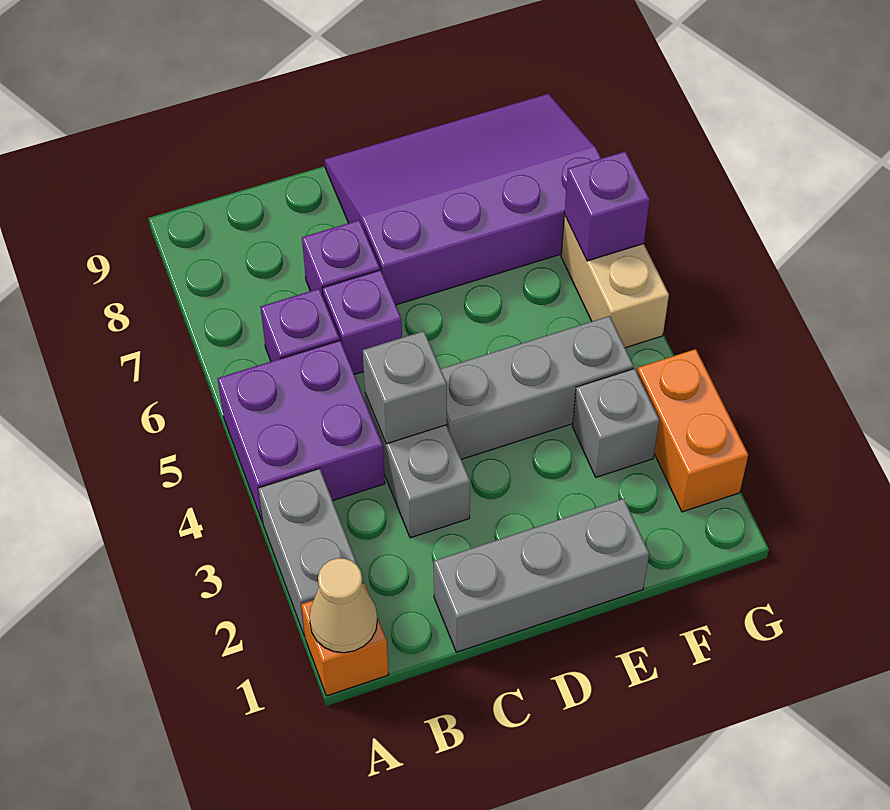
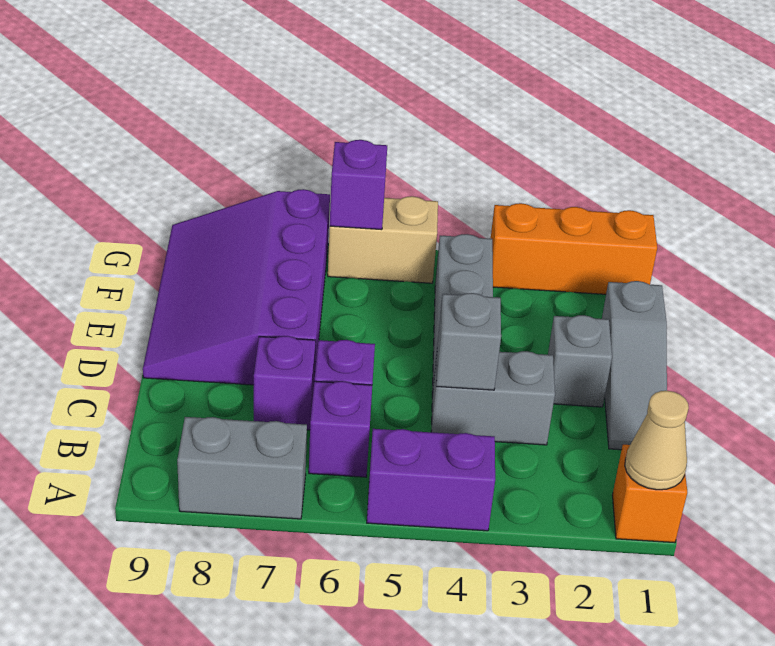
grey brick A2:A3 level 1 -> grey brick A7:A8 level 1
purple brick A4:B5 level 1 -> purple brick A4:A5 level 1
grey brick C1:E1 level 1 -> grey slope C1:E1 level 1 top E
grey brick F3 level 1 -> grey brick D2 level 1
orange brick G2:G3 level 1 -> orange brick G1:G3 level 1

